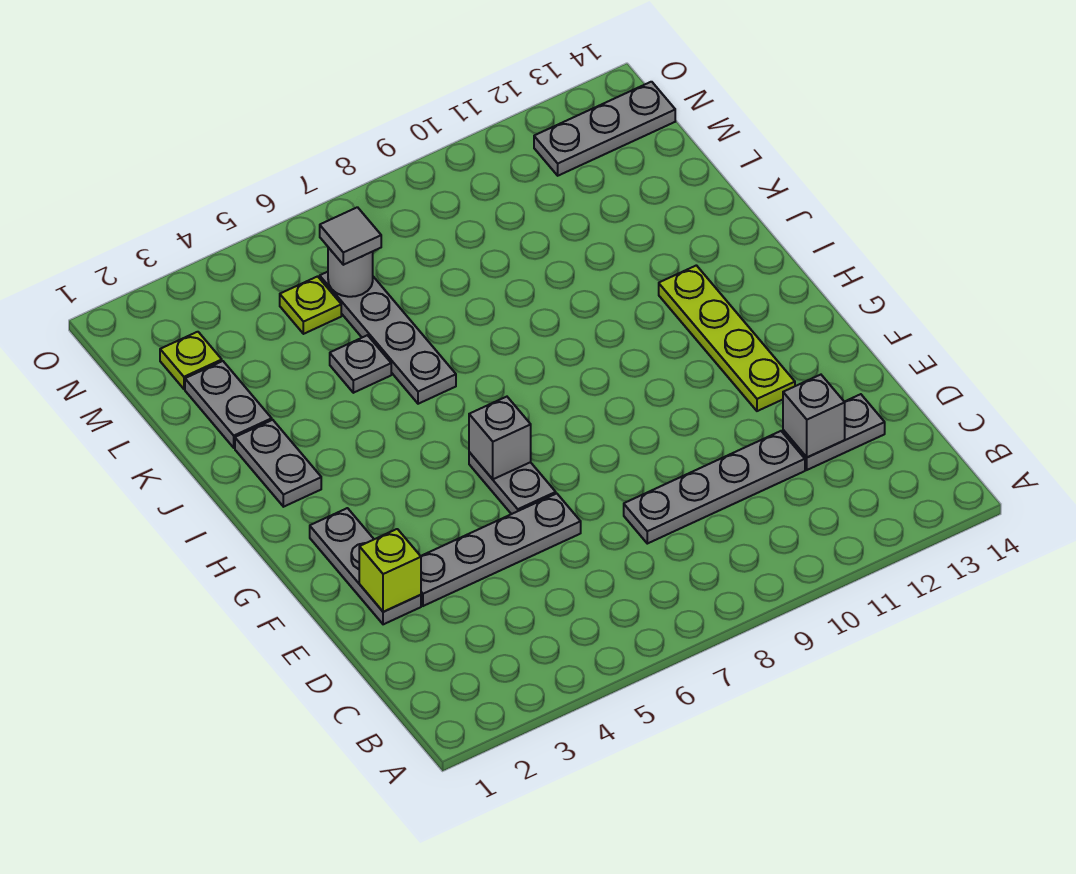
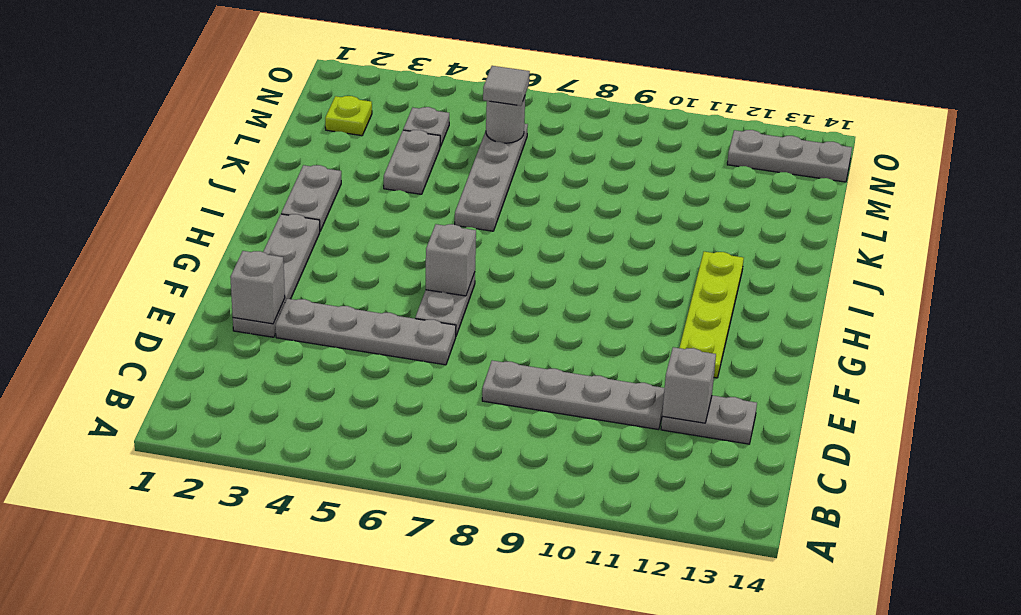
grey plate E2:G2 level 1 -> grey plate E2:H2 level 1
lime brick E2 level 2 -> grey brick E2 level 2
grey plate K2:L2 level 1 -> grey plate K4:L4 level 1
grey plate K5 level 1 -> grey plate M4 level 1
lime plate M5 level 1 -> none

